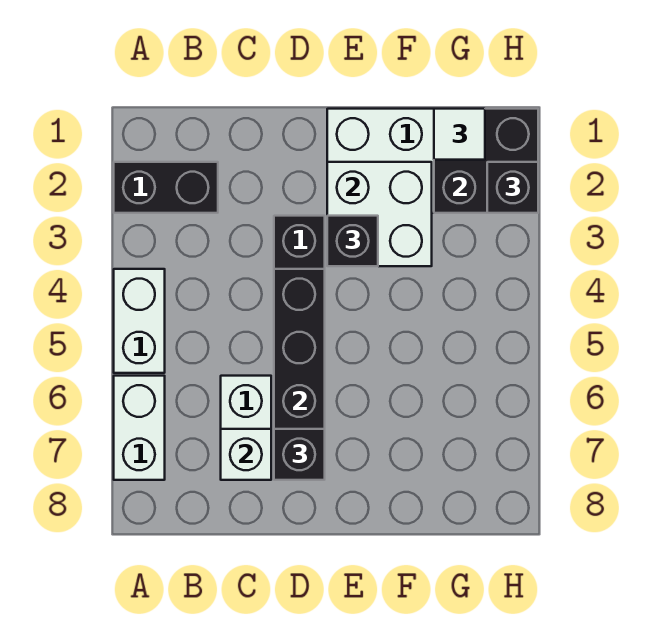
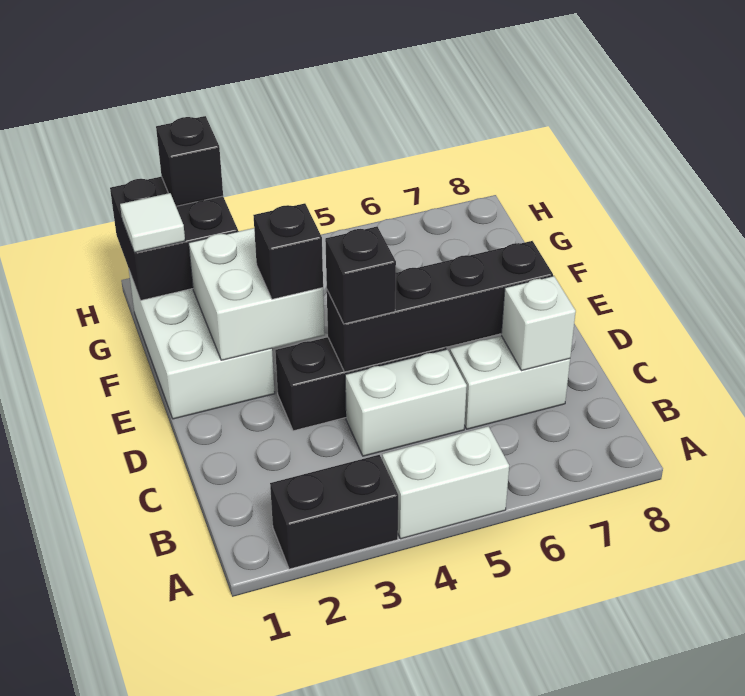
black brick A2:B2 level 1 -> black brick A2:A3 level 1
white brick A6:A7 level 1 -> white brick C4:C5 level 1
black brick D7 level 3 -> black brick D4 level 3

